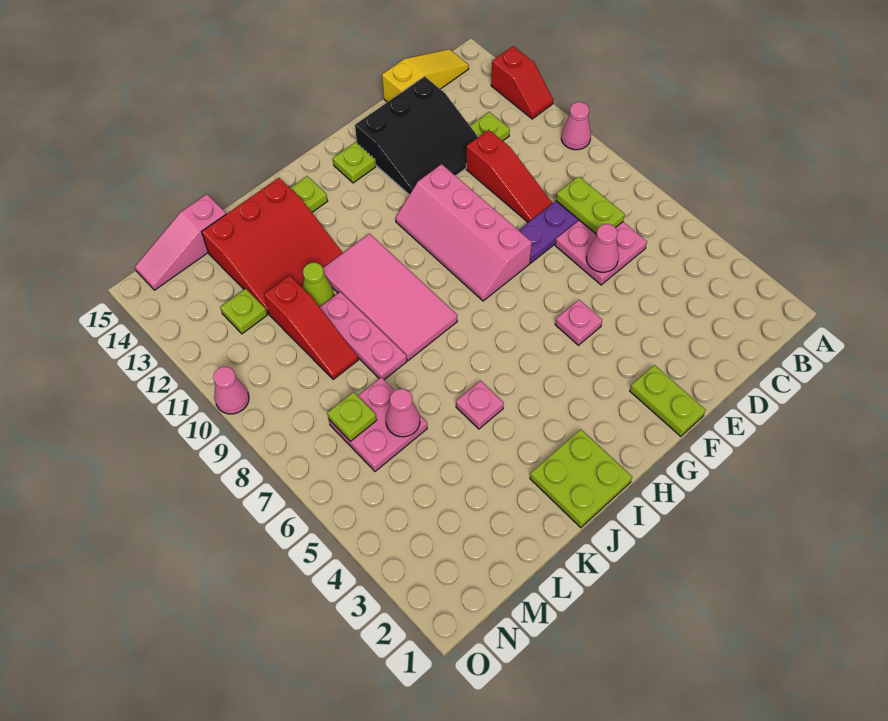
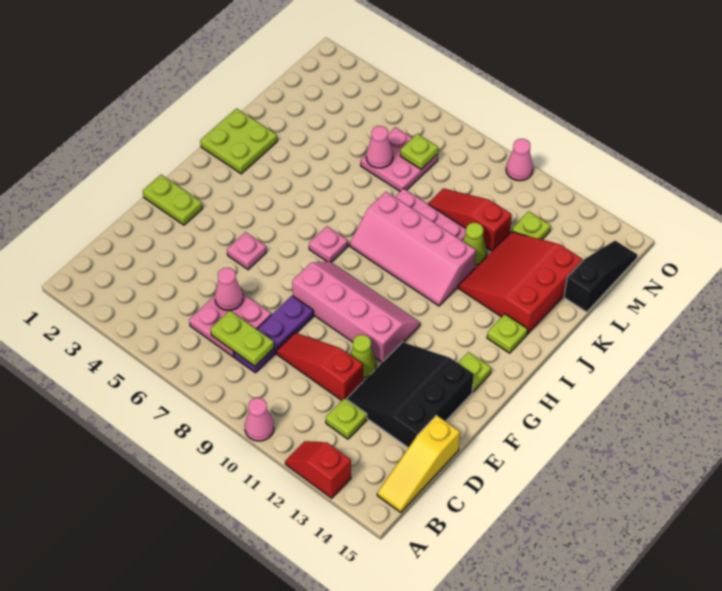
none -> lime cone E11 level 1
pink tile I8:J11 level 1 -> pink slope I8:J11 level 1 top J
pink plate J5 level 1 -> pink plate H7 level 1
pink slope L15:N15 level 1 top L -> black slope L15:N15 level 1 top L

